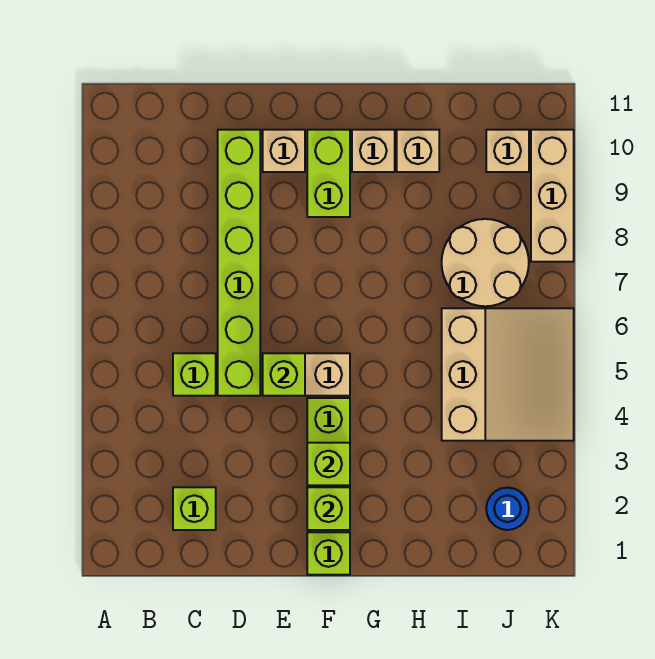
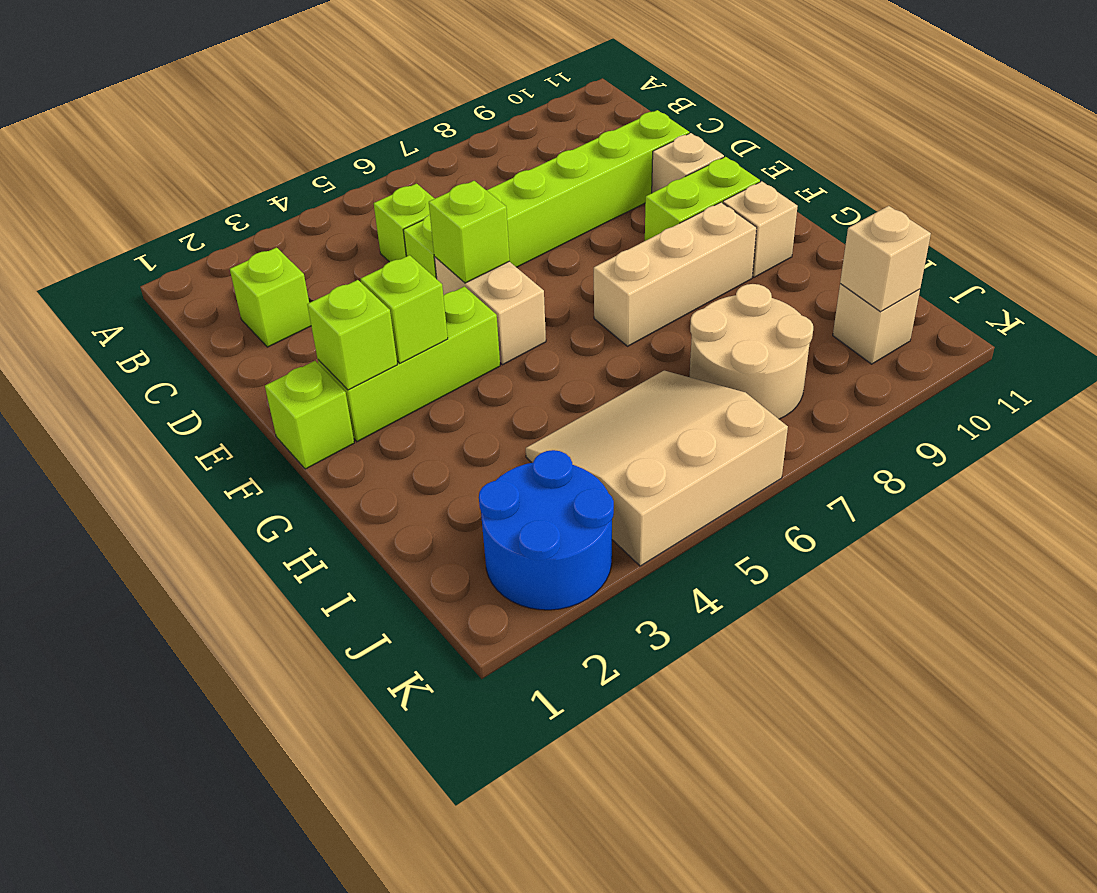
tan brick H10 level 1 -> tan brick J10 level 2
tan slope I4:K6 level 1 top I -> tan slope I4:K6 level 1 top K
blue round brick J2 level 1 -> blue round brick J2:K3 level 1
tan brick K8:K10 level 1 -> tan brick G7:G9 level 1

